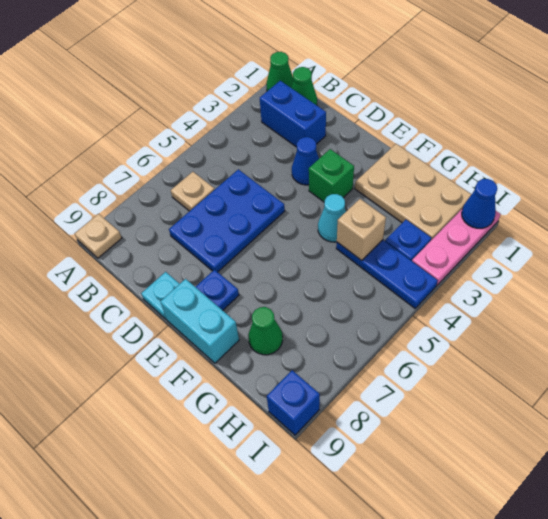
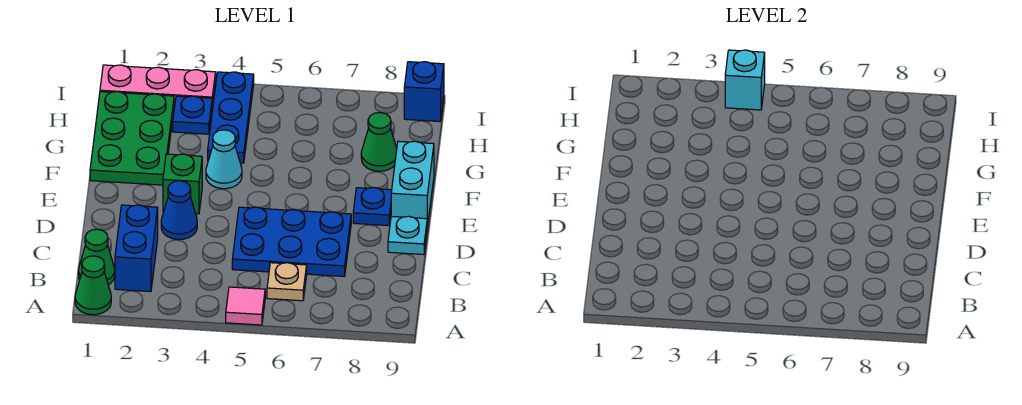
none -> pink tile A5 level 1
tan plate A9 level 1 -> none
tan plate F1:H2 level 1 -> green plate F1:H2 level 1
tan brick G4 level 2 -> none
blue cone I1 level 2 -> none
none -> cyan brick I4 level 2

